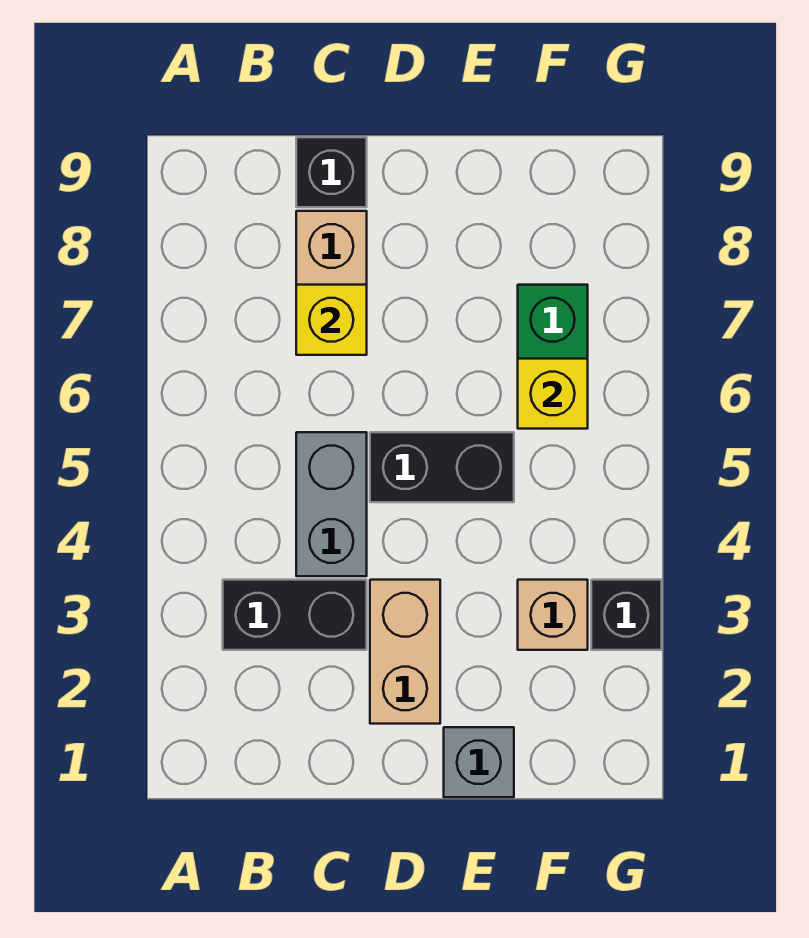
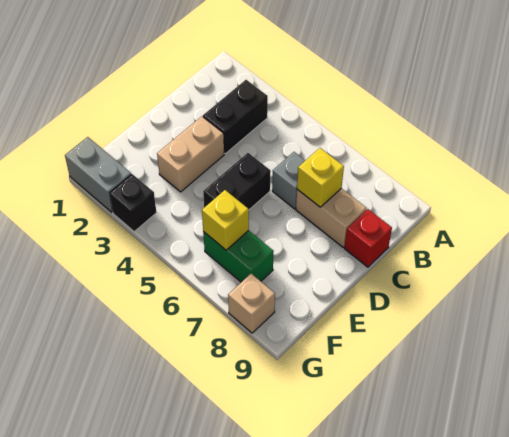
grey brick C4:C5 level 1 -> grey brick G1:G2 level 1
black brick C9 level 1 -> red brick C9 level 1
tan brick D2:D3 level 1 -> tan brick D3:E3 level 1
grey brick E1 level 1 -> grey brick C6 level 1
tan brick F3 level 1 -> tan brick G8 level 1

